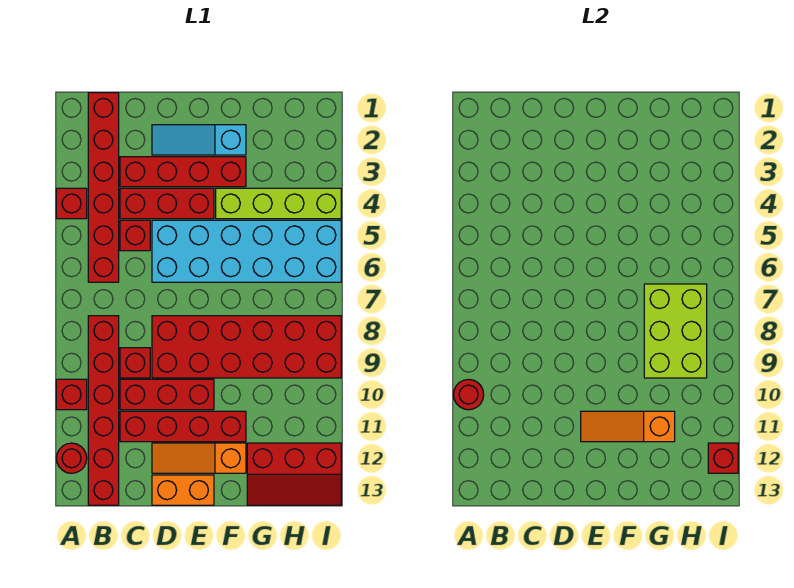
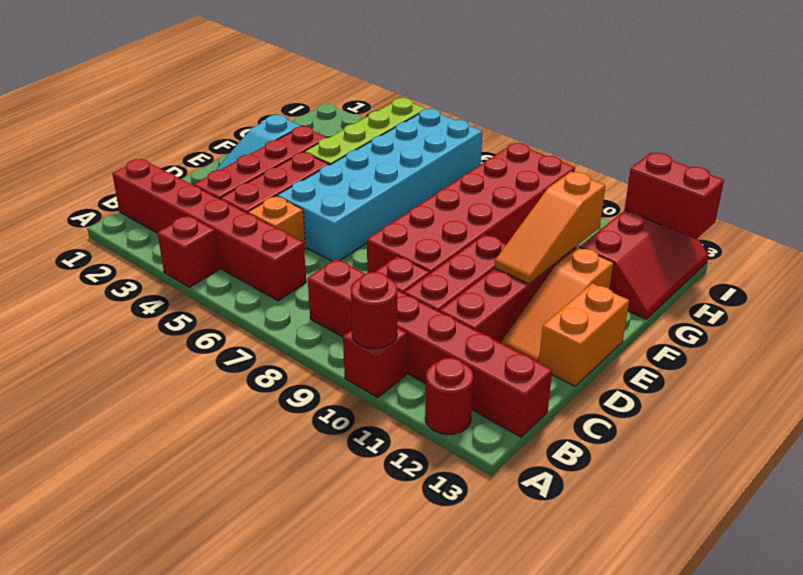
red brick C5 level 1 -> orange brick C5 level 1
lime brick G7:H9 level 2 -> none
red brick I12 level 2 -> red brick I12:I13 level 2

